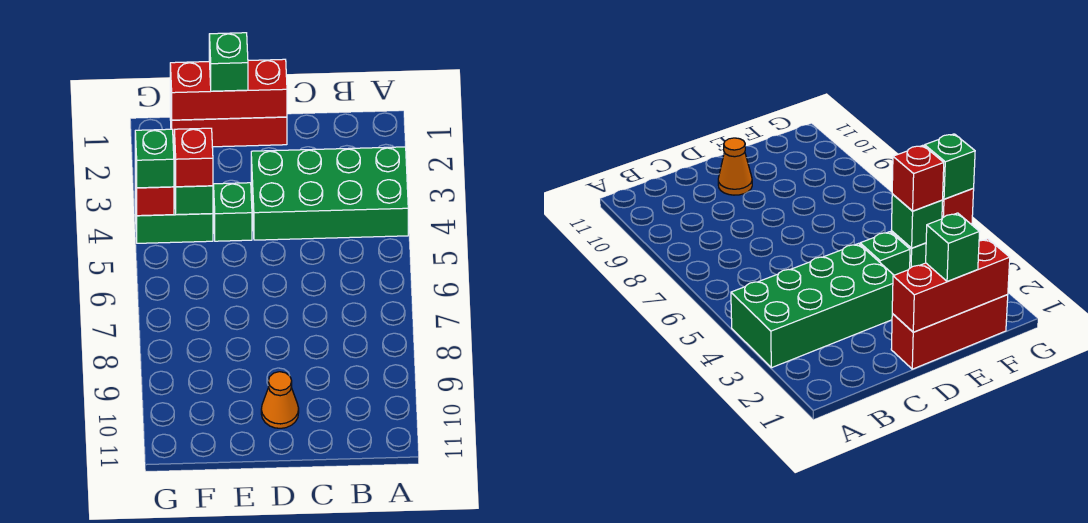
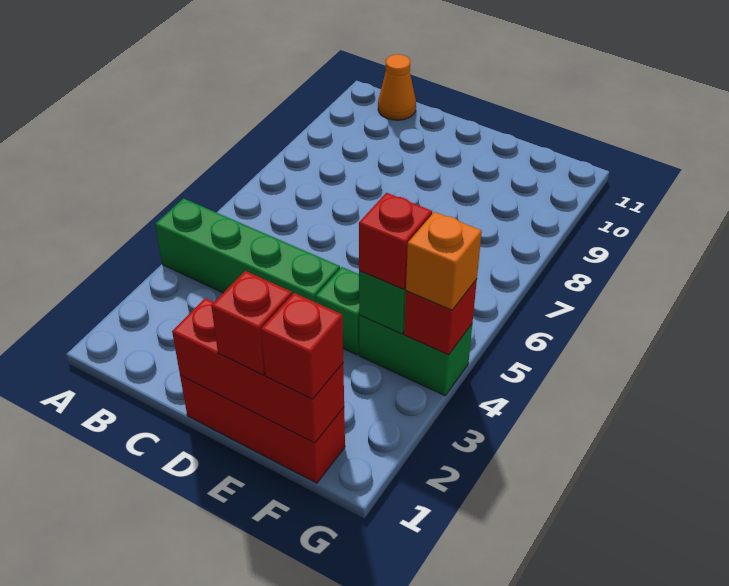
green brick A3:D4 level 1 -> green brick A4:D4 level 1
orange cone D10 level 1 -> orange cone B11 level 1
green brick E1 level 3 -> red brick E1 level 3
none -> red brick F1 level 3
green brick G4 level 3 -> orange brick G4 level 3

